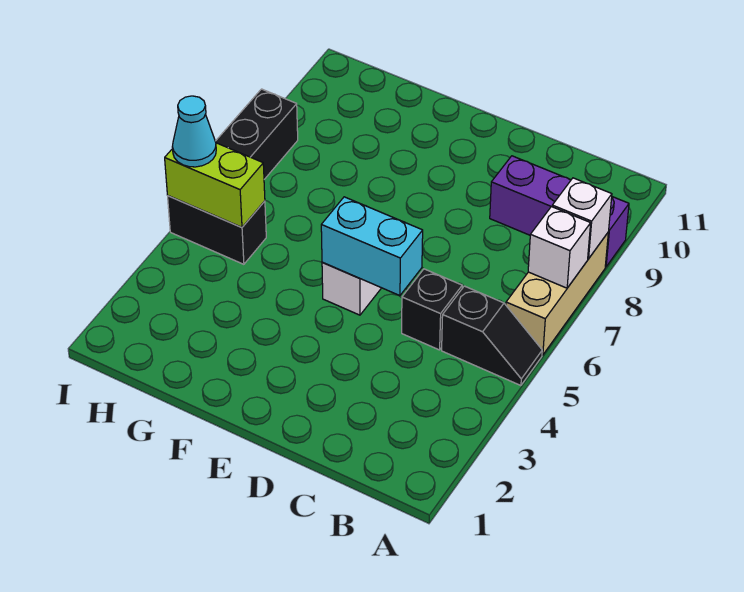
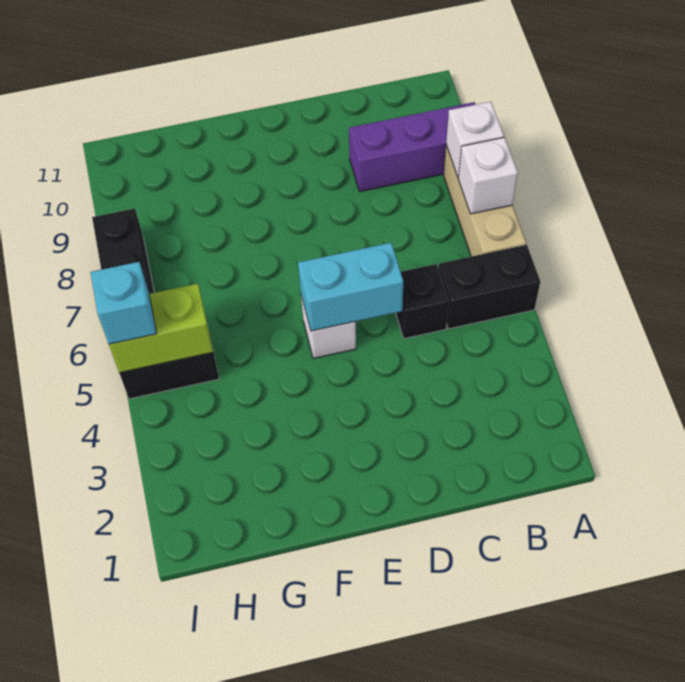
black slope A5:B5 level 1 top B -> black brick A5:B5 level 1
cyan cone I5 level 3 -> cyan brick I5 level 3

